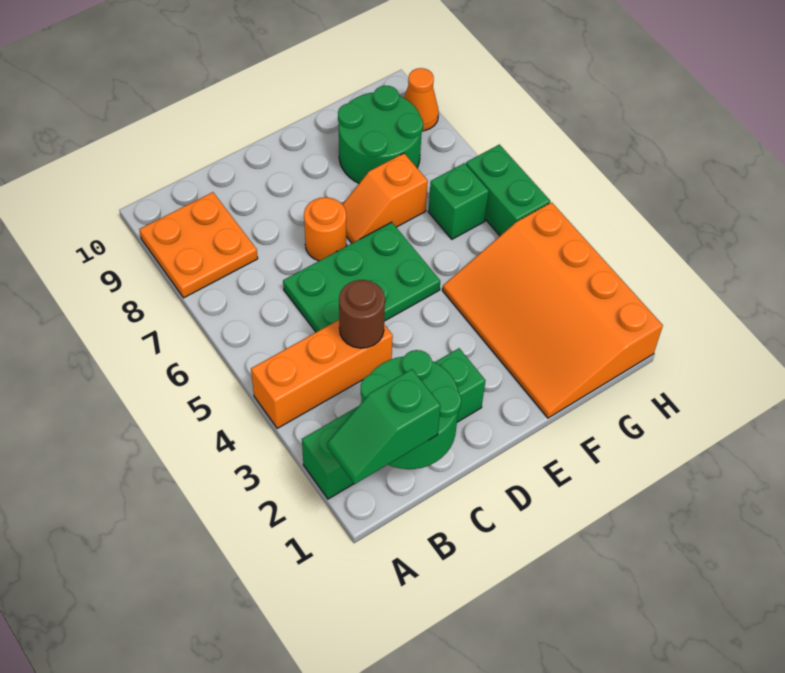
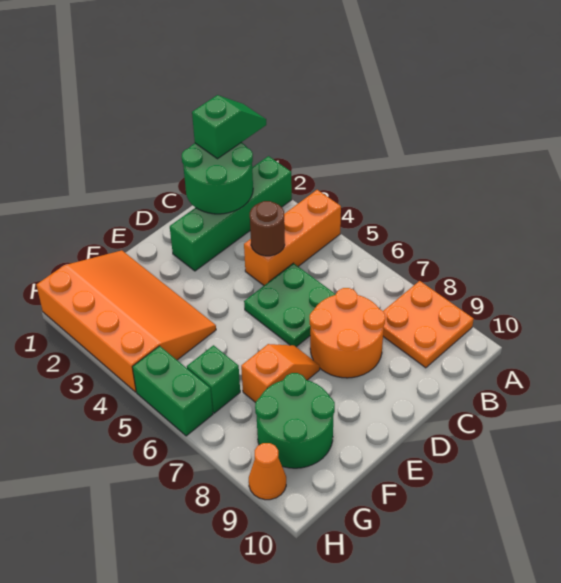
green plate C5:E6 level 1 -> green plate C5:D6 level 1
orange round brick D7 level 1 -> orange round brick C7:D8 level 1

